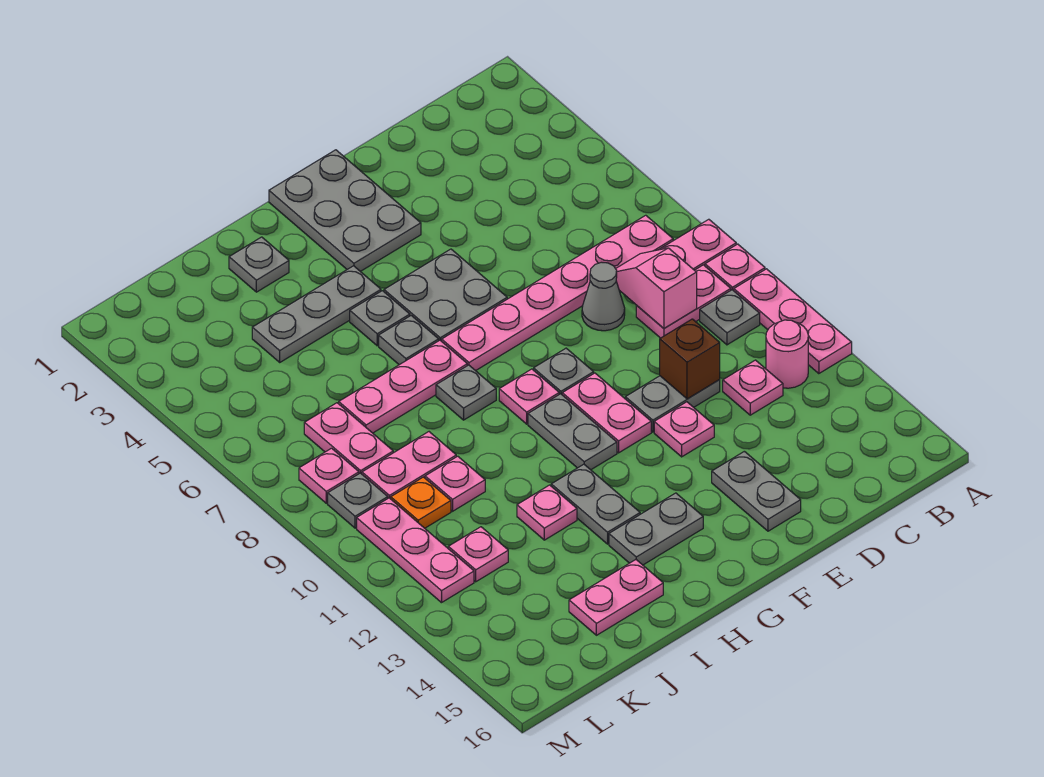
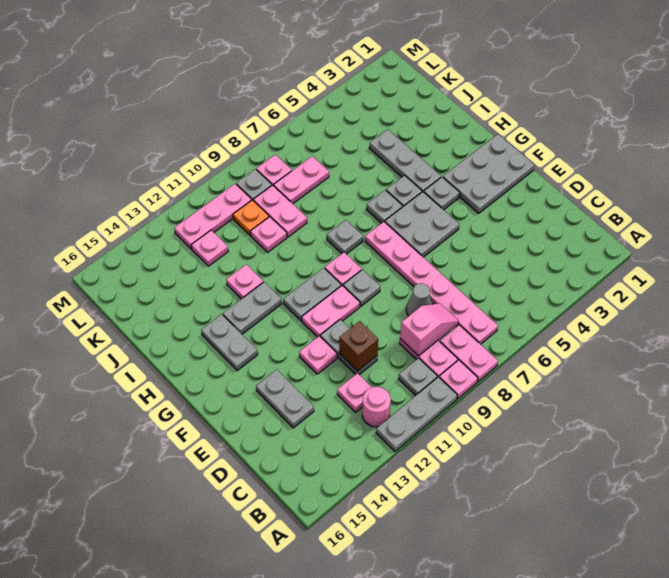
pink plate A10:A12 level 1 -> grey plate A10:A12 level 1
grey plate E14:E15 level 1 -> grey plate D14:E14 level 1
pink plate H7:J7 level 1 -> none
grey plate I2 level 1 -> grey plate G4 level 1
pink plate I15:J15 level 1 -> none

